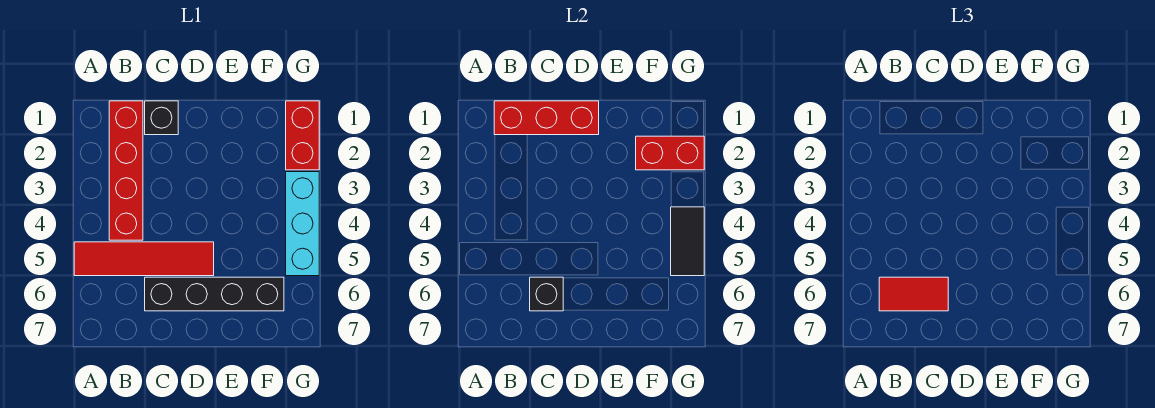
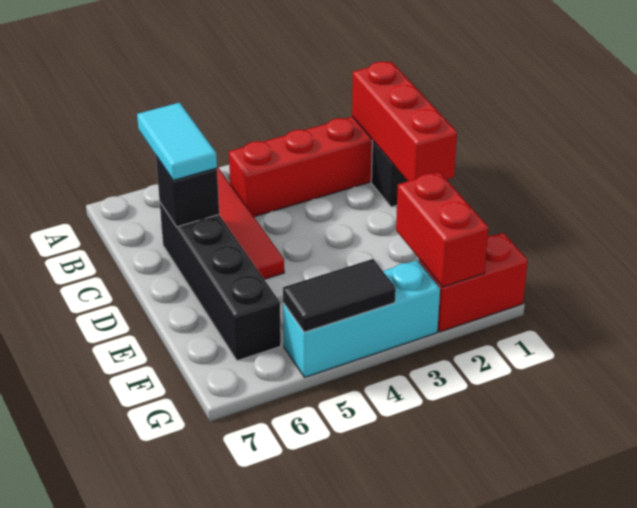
red tile B6:C6 level 3 -> cyan tile B6:C6 level 3

